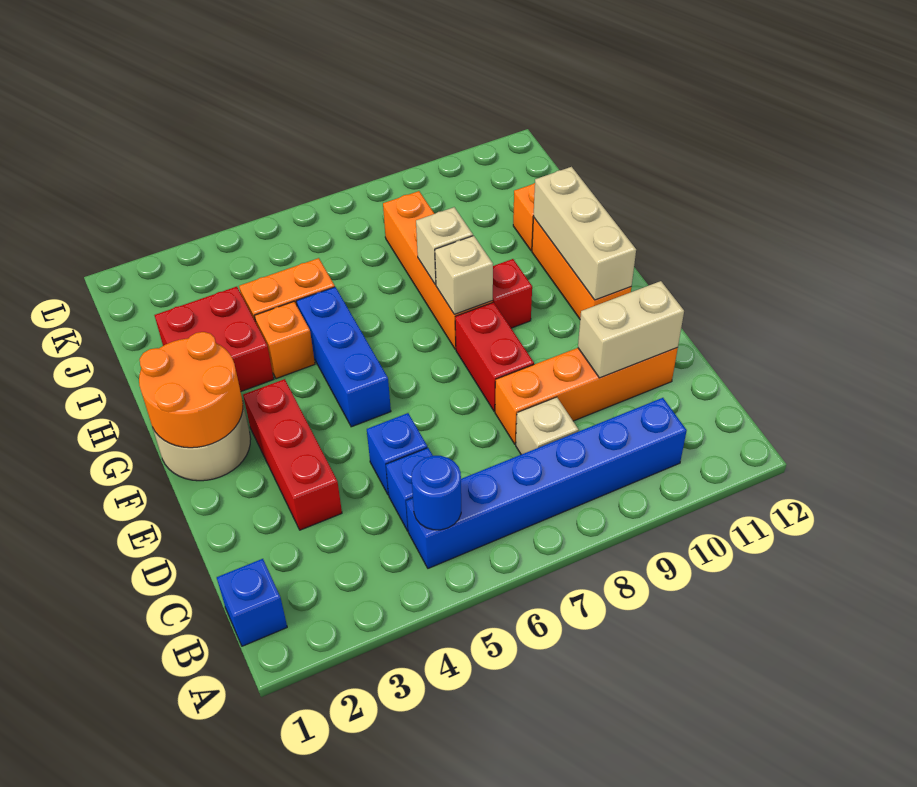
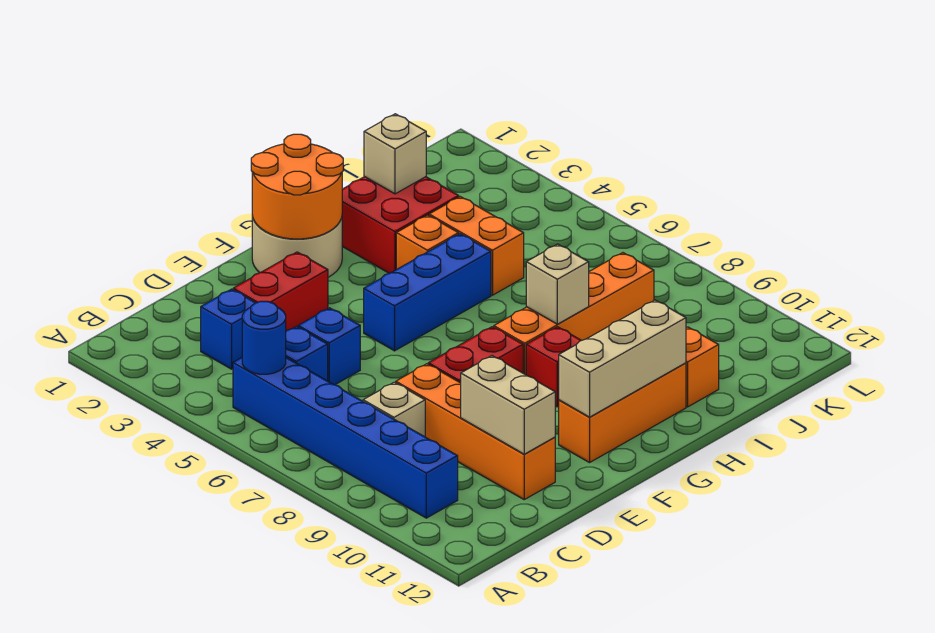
blue brick B1 level 1 -> blue brick C3 level 1
red brick D3:F3 level 1 -> red brick D3:E3 level 1
tan brick G8 level 2 -> tan brick I2 level 2

